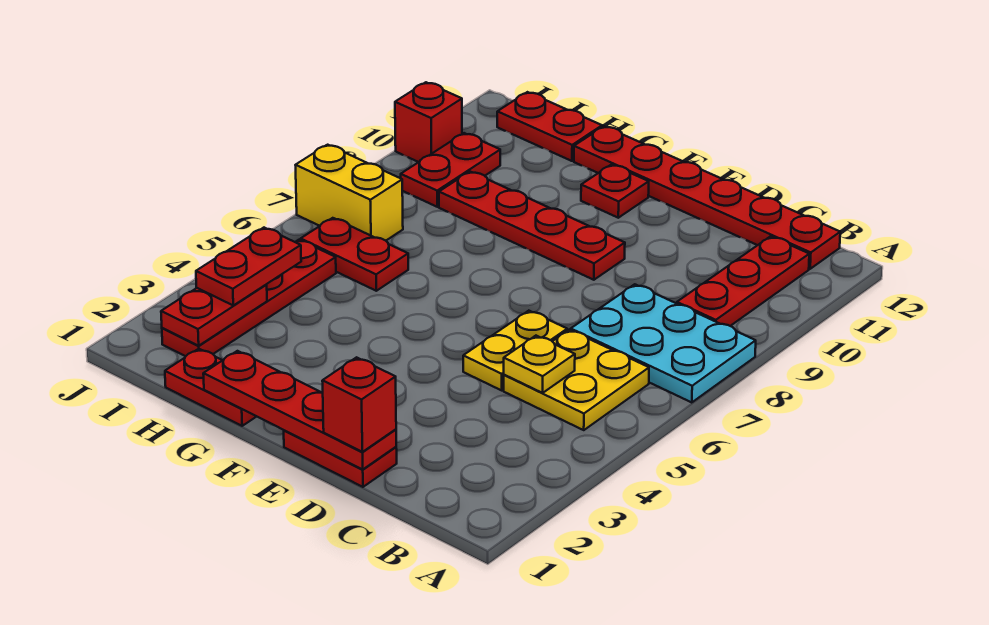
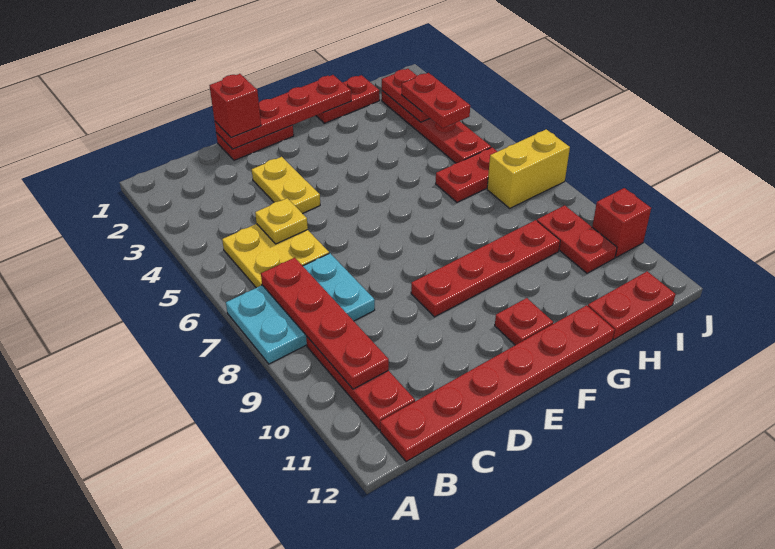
none -> red plate B7:B10 level 2
yellow plate D5:D6 level 1 -> yellow plate D3:D4 level 1

